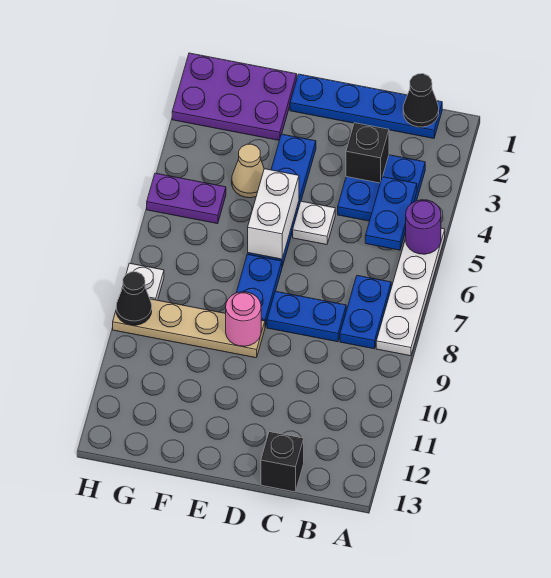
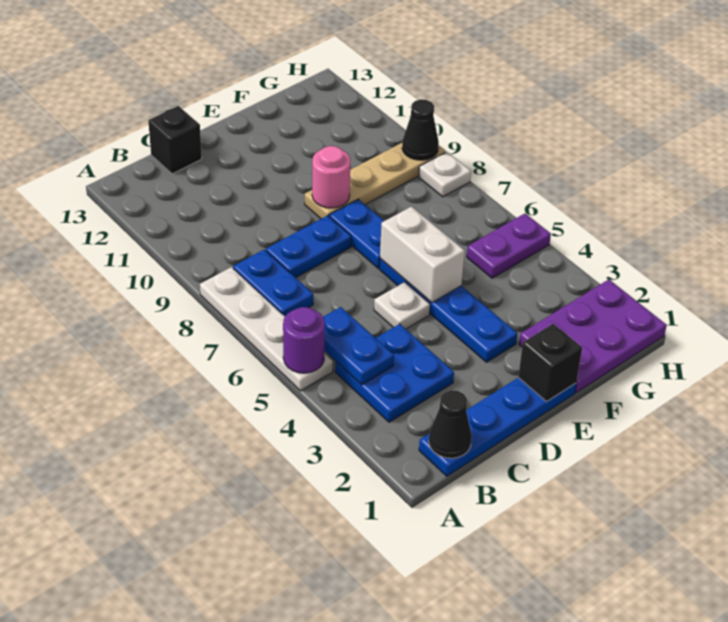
black brick C3 level 2 -> black brick E1 level 2
tan cone F4 level 1 -> none

